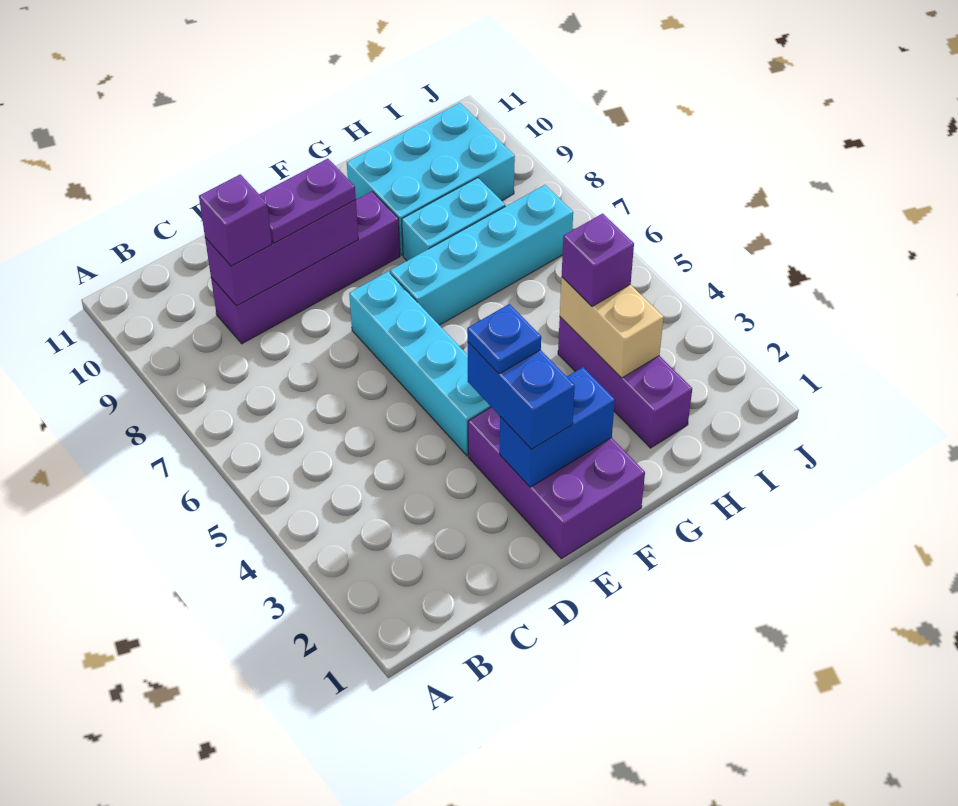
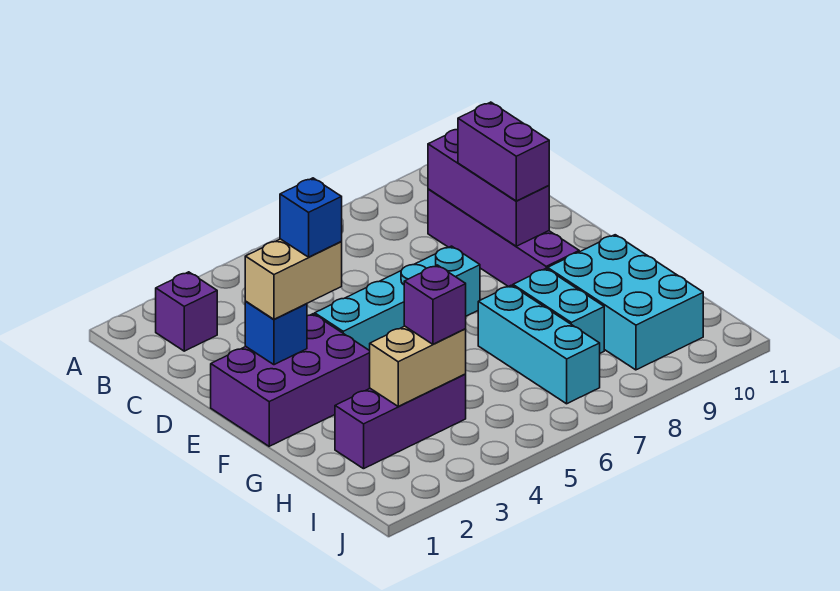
purple brick C9 level 3 -> purple brick B2 level 1
purple plate D9:E9 level 3 -> purple brick D9:E9 level 3
blue brick E2:F2 level 2 -> blue brick E2 level 2
blue brick E2:E3 level 3 -> tan brick E2:E3 level 3
blue plate E3 level 4 -> blue brick E3 level 4
cyan brick F7:I7 level 1 -> cyan brick G7:I7 level 1

